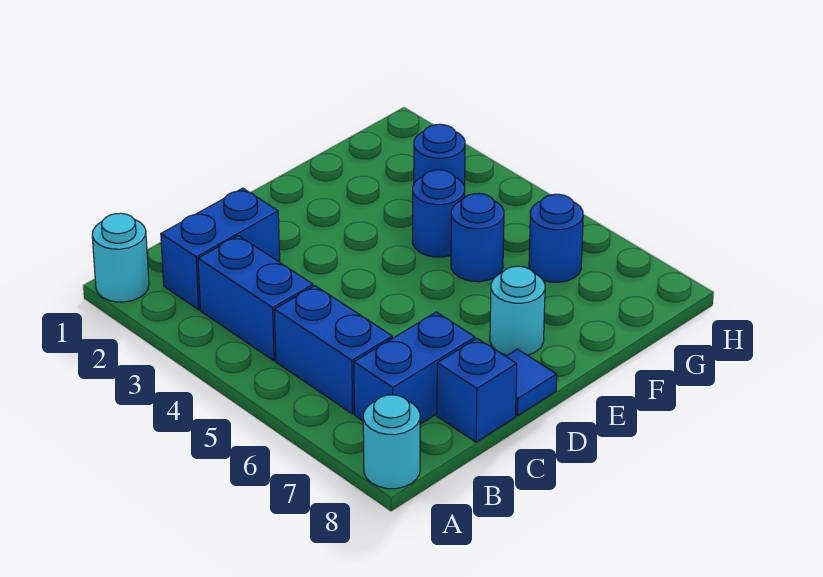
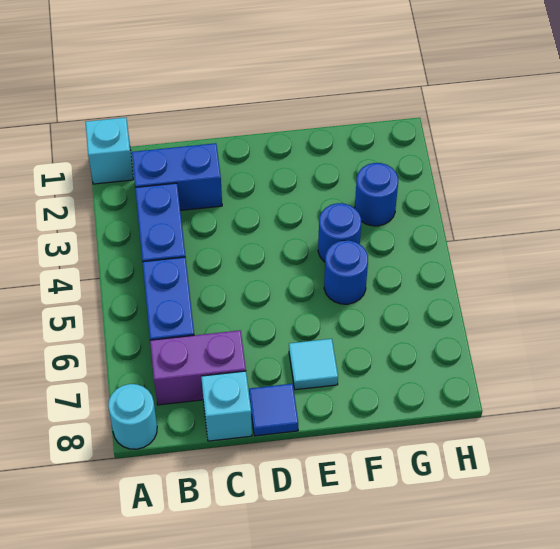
cyan round brick A1 level 1 -> cyan brick A1 level 1
blue brick B7:C7 level 1 -> purple brick B7:C7 level 1
blue brick C8 level 1 -> cyan brick C8 level 1
cyan round brick E7 level 1 -> cyan tile E7 level 1
blue round brick G6 level 1 -> none

